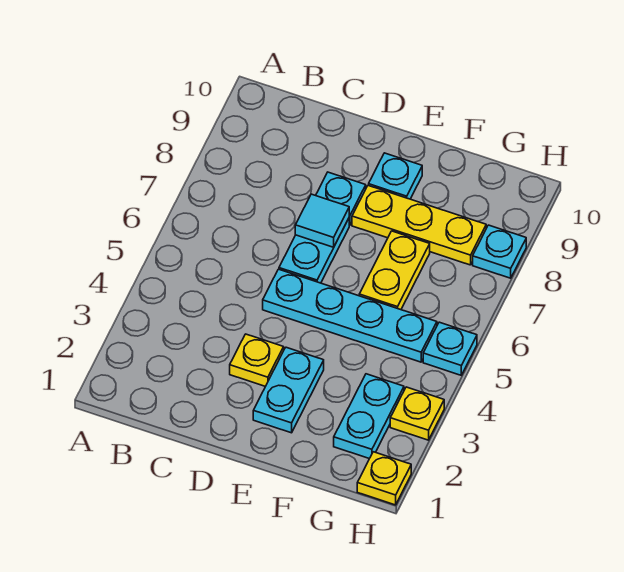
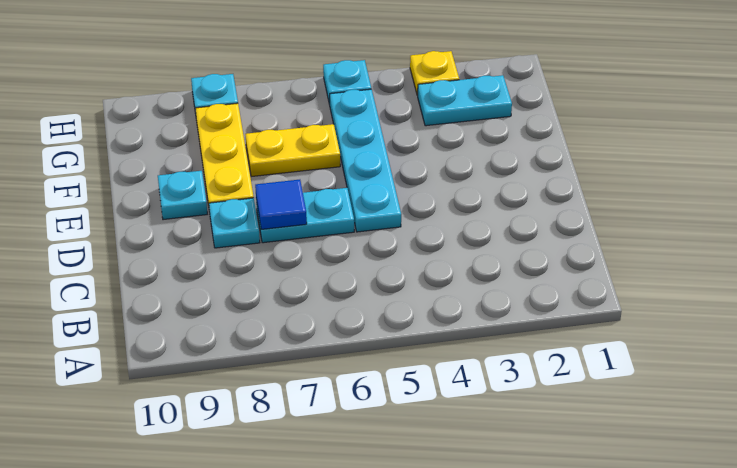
yellow plate D3 level 1 -> none
cyan tile D7 level 2 -> blue tile D7 level 2
cyan plate E2:E3 level 1 -> none
yellow plate H1 level 1 -> none

